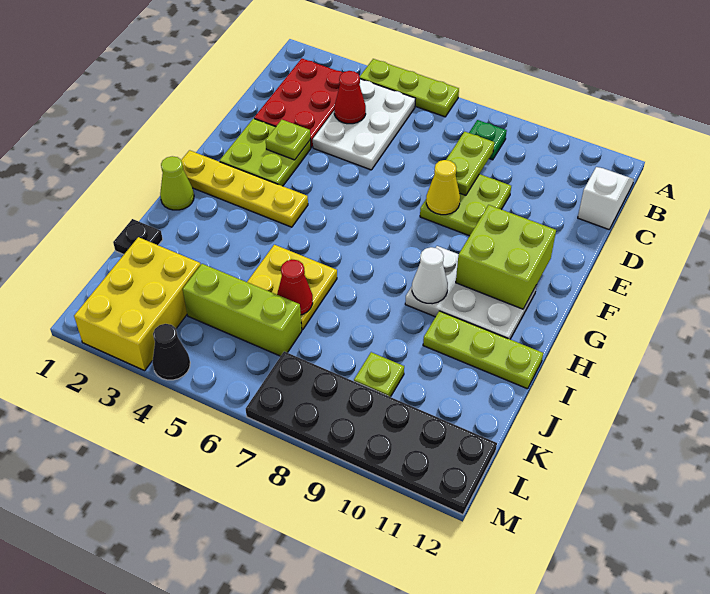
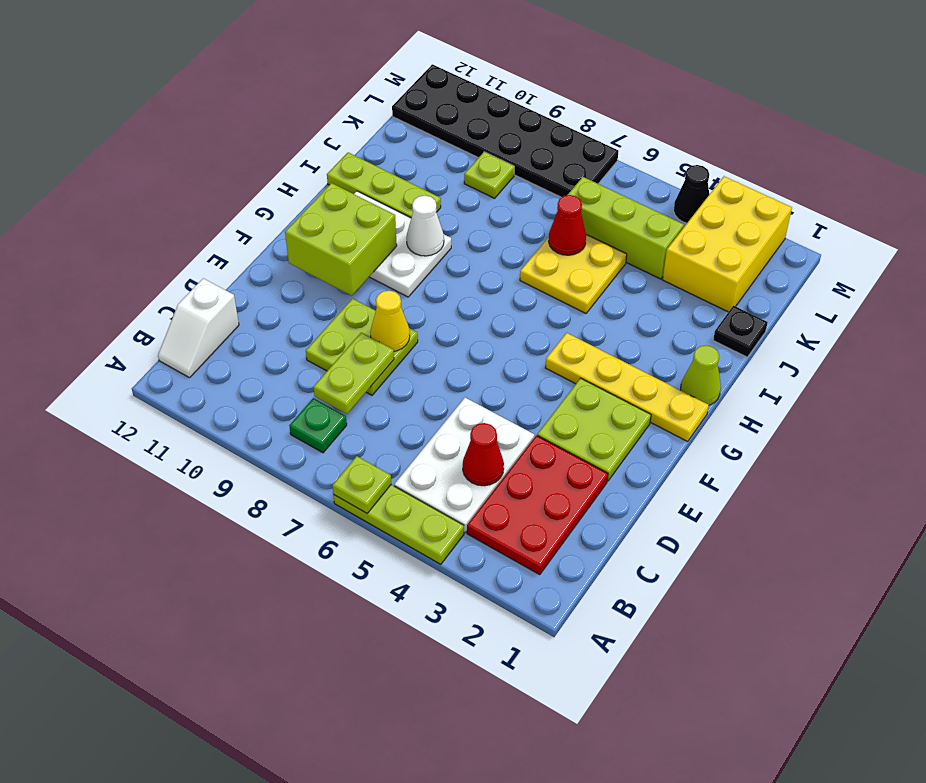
lime plate E3 level 2 -> lime plate A6 level 2

